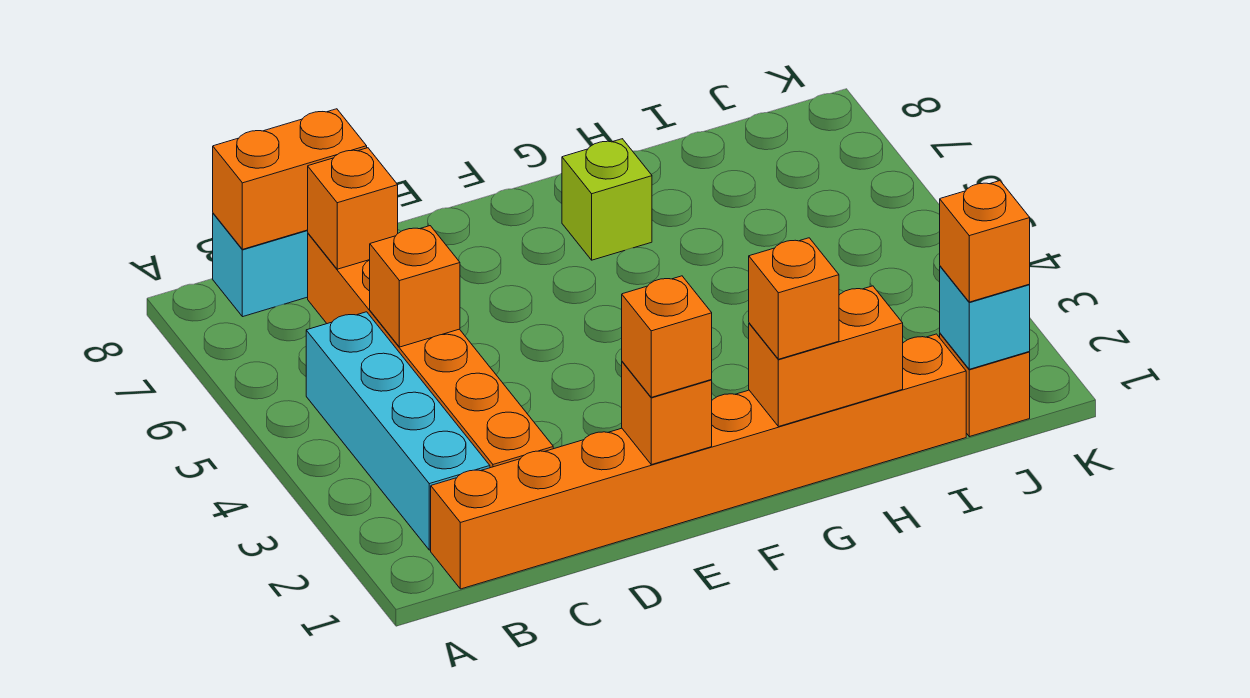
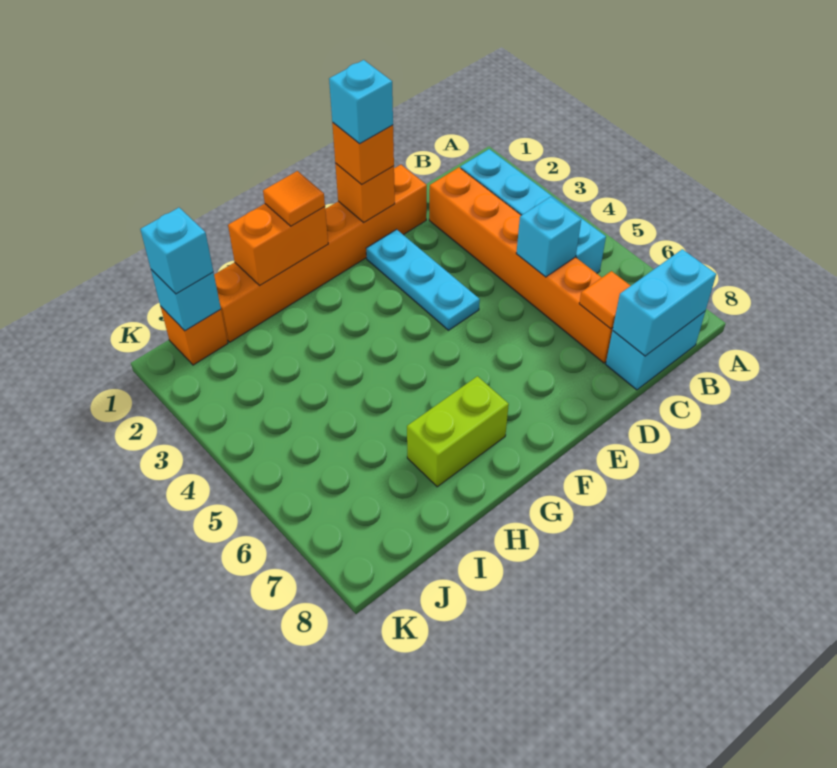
orange brick B1:I1 level 1 -> orange brick D1:I1 level 1
orange brick B8:C8 level 2 -> cyan brick B8:C8 level 2
orange brick C5 level 2 -> cyan brick C5 level 2
orange brick C7 level 2 -> orange tile C7 level 2
none -> cyan brick E1 level 4
none -> cyan plate E2:E4 level 1
orange brick G1 level 3 -> orange tile G1 level 3
lime brick G7 level 1 -> lime brick G7:H7 level 1
orange brick J1 level 3 -> cyan brick J1 level 3

